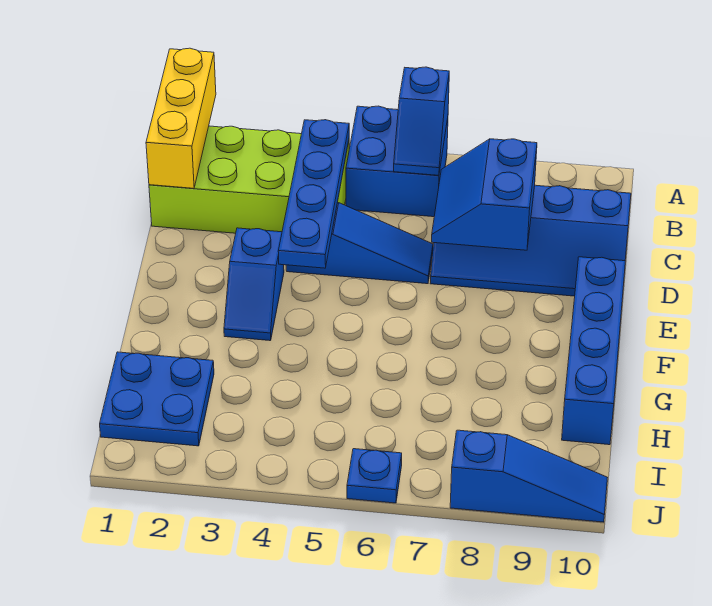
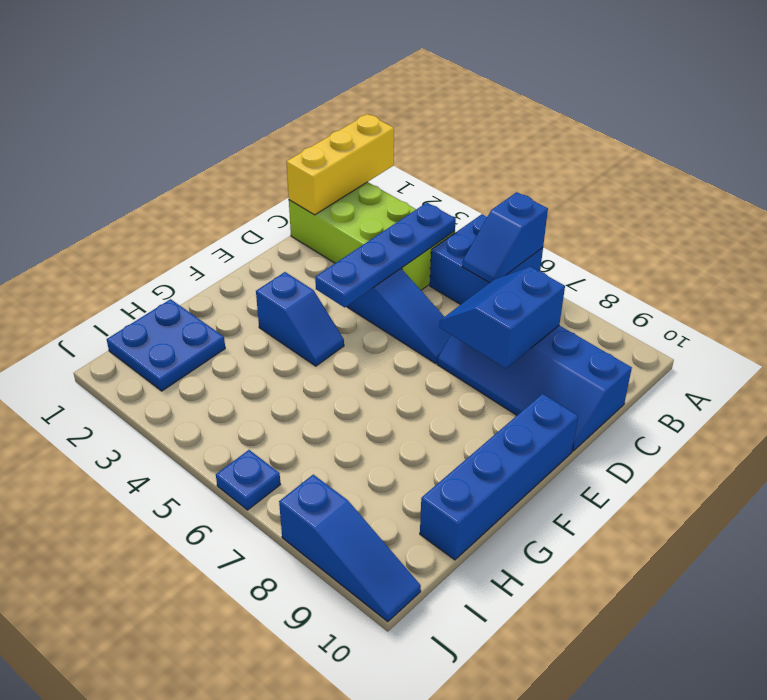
blue slope E3:F3 level 1 top E -> blue slope F3:F4 level 1 top 3

